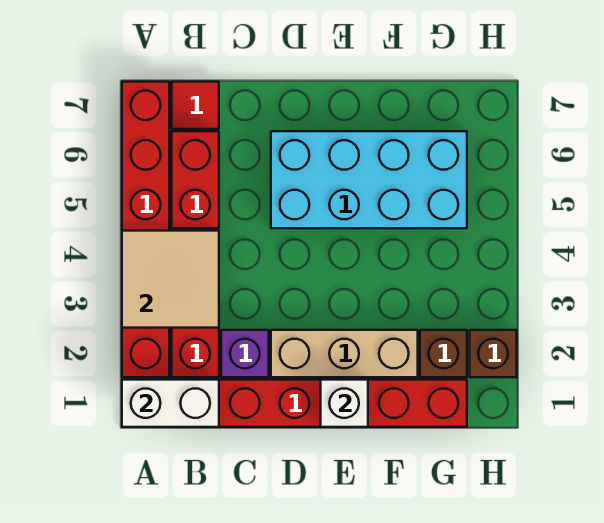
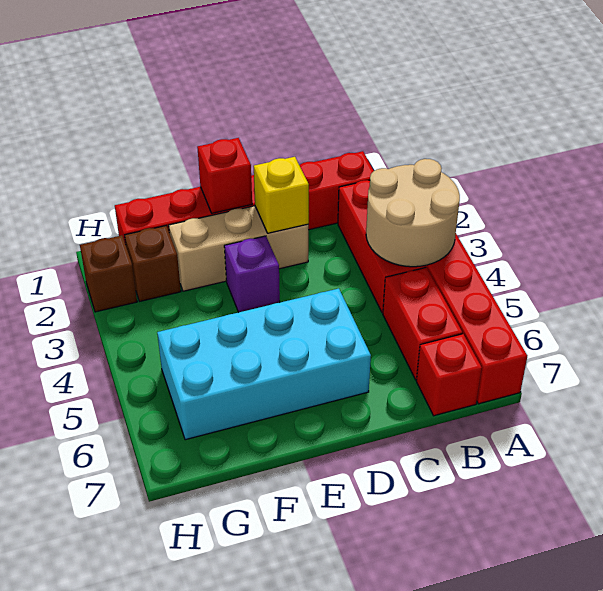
white brick A1:B1 level 2 -> none
tan tile A3:B4 level 2 -> tan round brick A3:B4 level 2
red tile B7 level 1 -> red brick B7 level 1
purple brick C2 level 1 -> purple brick E3 level 1
none -> yellow brick D2 level 2
white brick E1 level 2 -> red brick E1 level 2

